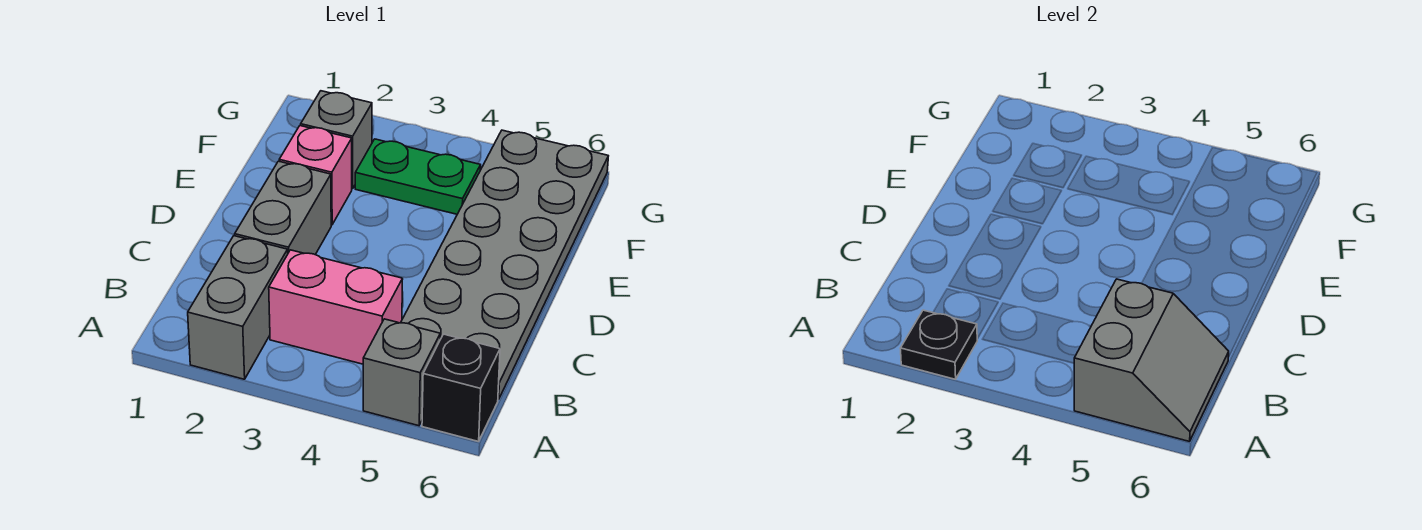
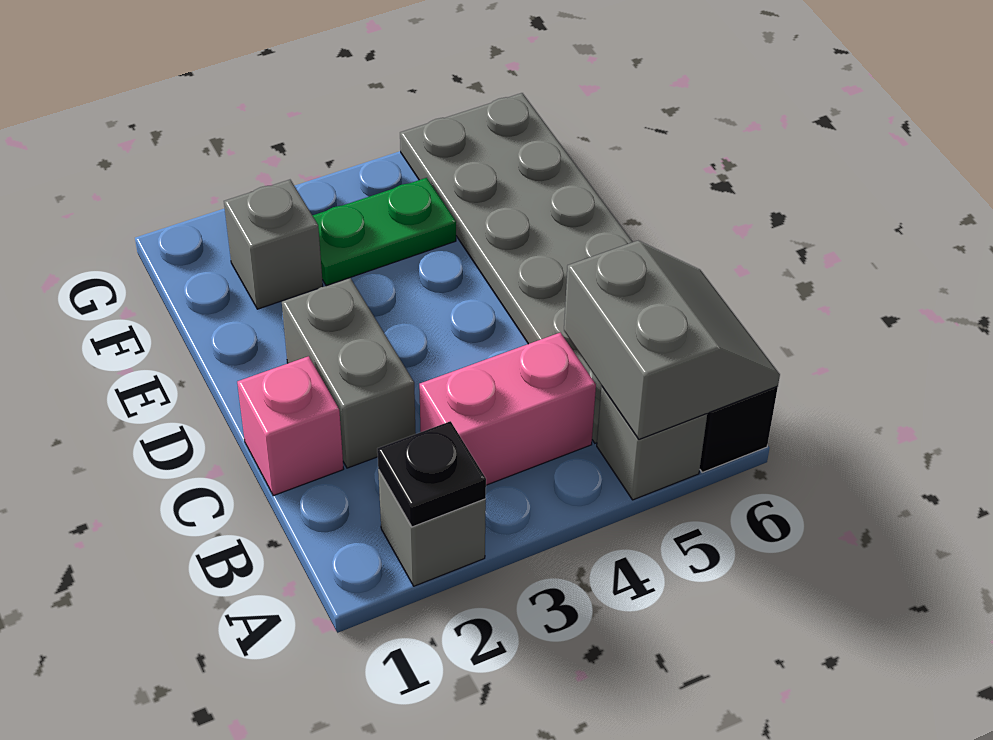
grey brick A2:B2 level 1 -> grey brick A2 level 1
pink brick E2 level 1 -> pink brick C1 level 1

